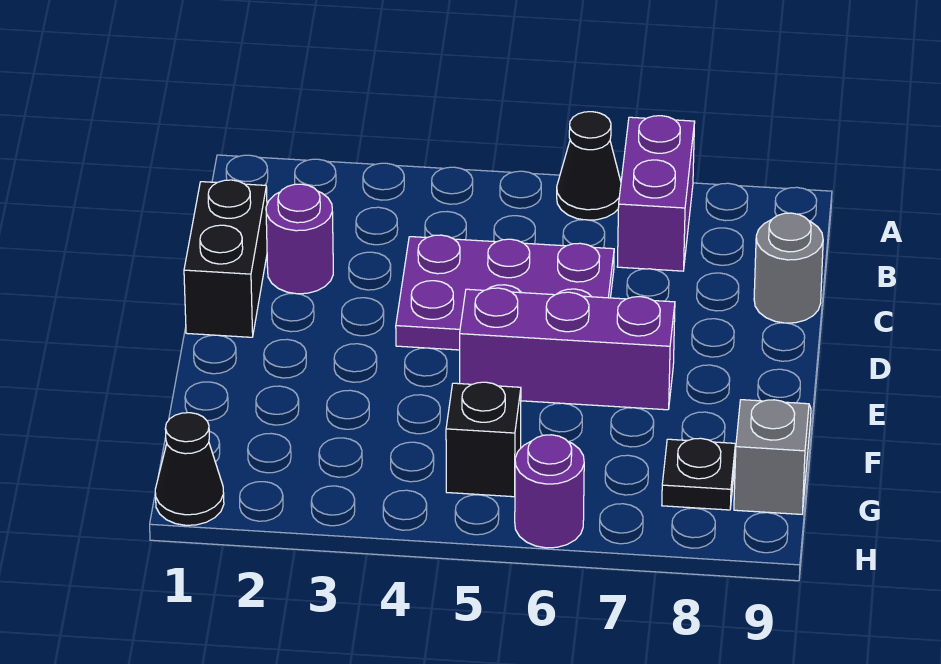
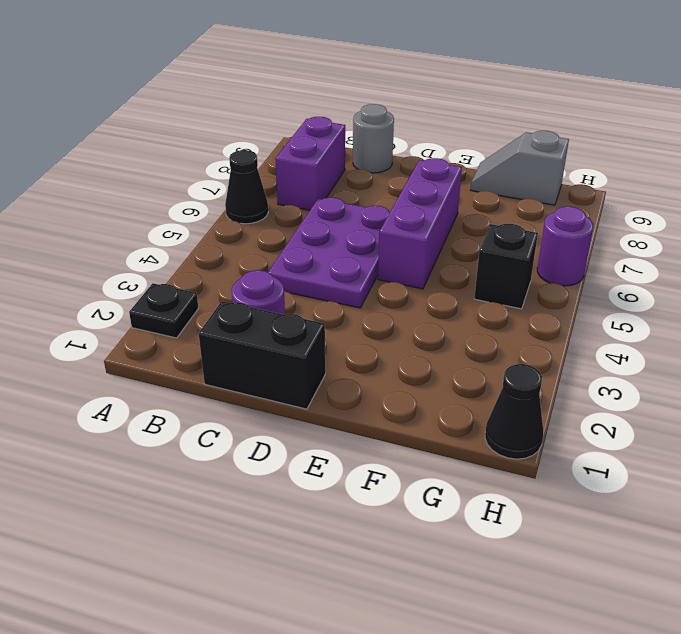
purple brick A7:B7 level 1 -> purple brick B7:B8 level 1
black plate G8 level 1 -> black plate A2 level 1

